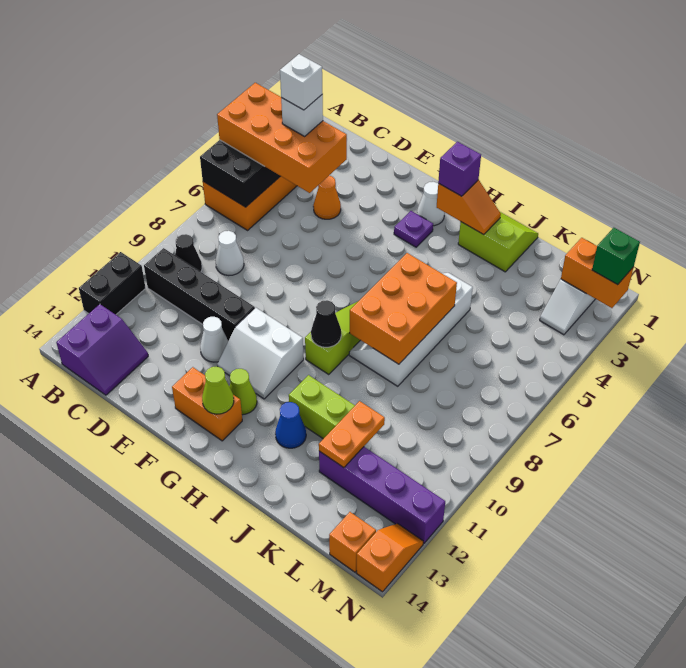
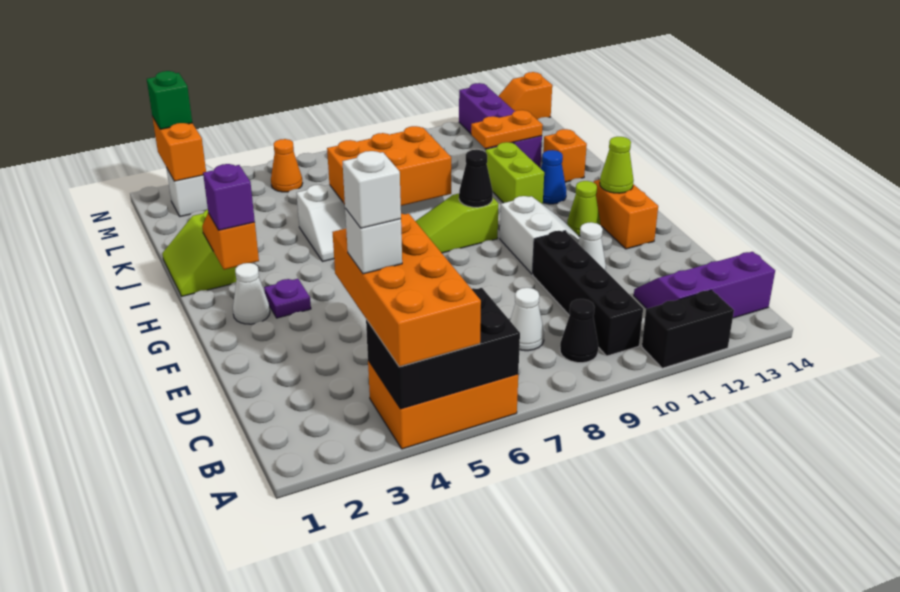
purple slope B13:C14 level 1 top B -> purple slope B12:C14 level 1 top B
orange cone D4 level 1 -> orange cone M5 level 1
orange brick M14 level 1 -> orange brick J13 level 1

